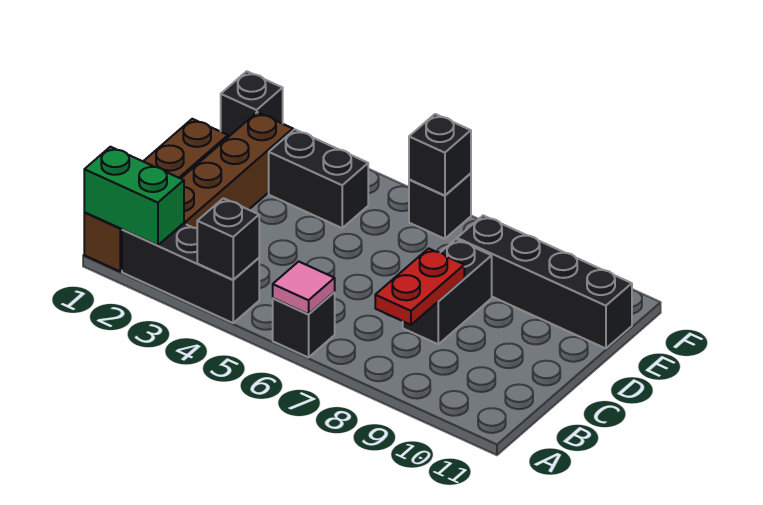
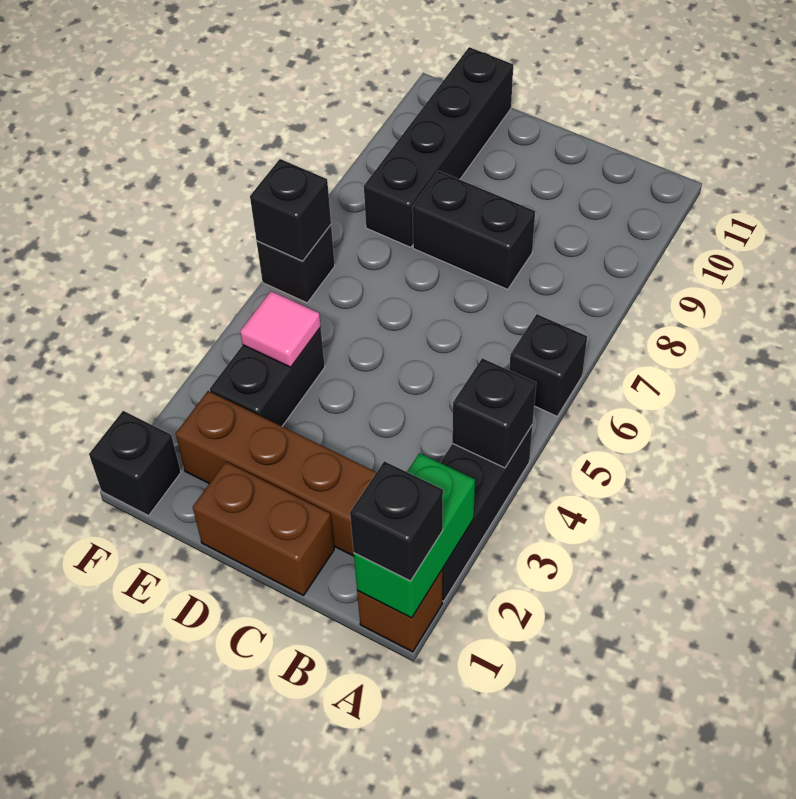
none -> black brick A1 level 3
pink tile A6 level 2 -> pink tile E4 level 2
red plate B8:C8 level 2 -> none

